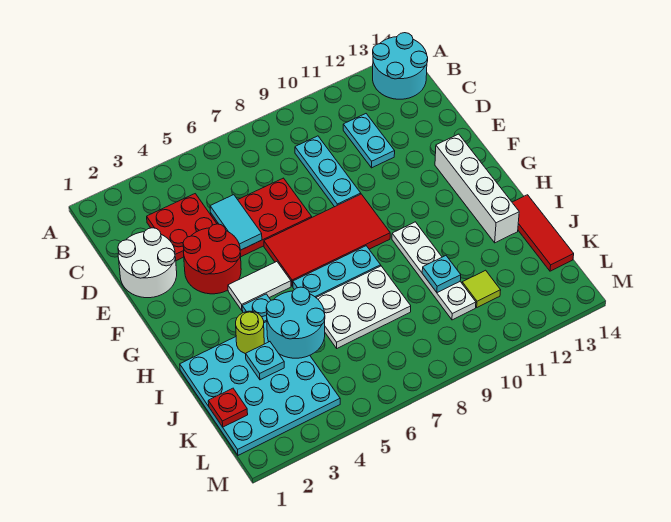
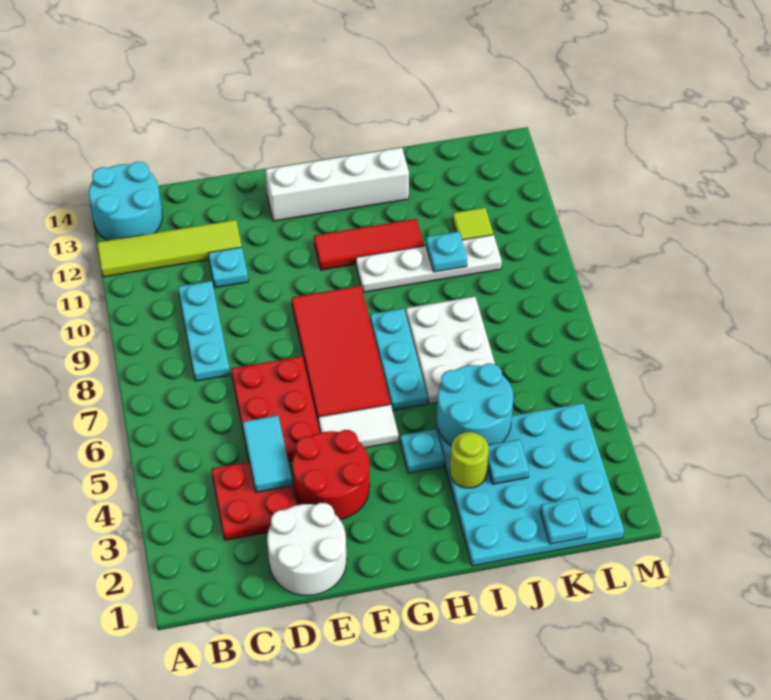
none -> lime tile A12:D12 level 1
cyan plate C9:E9 level 1 -> cyan plate C8:C10 level 1
cyan plate C11:D11 level 1 -> cyan plate D11 level 1
cyan tile D5:E5 level 2 -> cyan tile D4:D5 level 2
white tile G4:G5 level 1 -> white tile F5:G5 level 1
red tile I14:K14 level 1 -> red tile G11:I11 level 1
red plate K1 level 2 -> cyan plate K1 level 2

